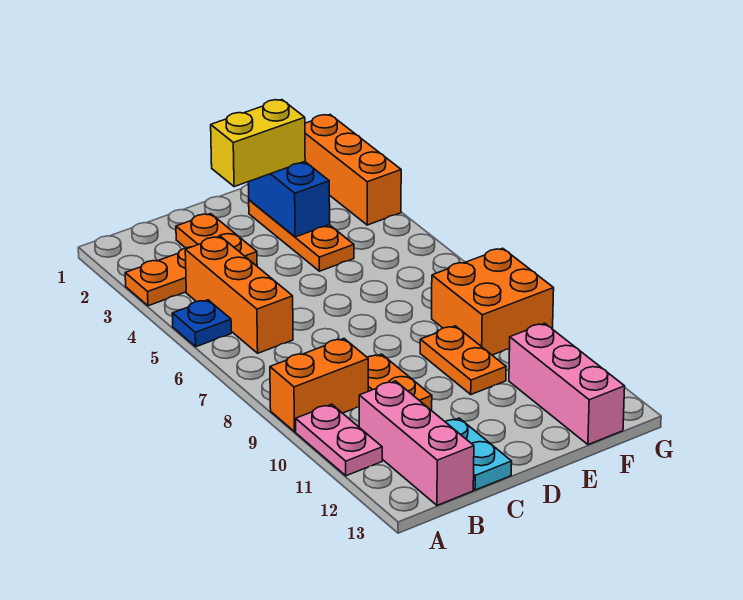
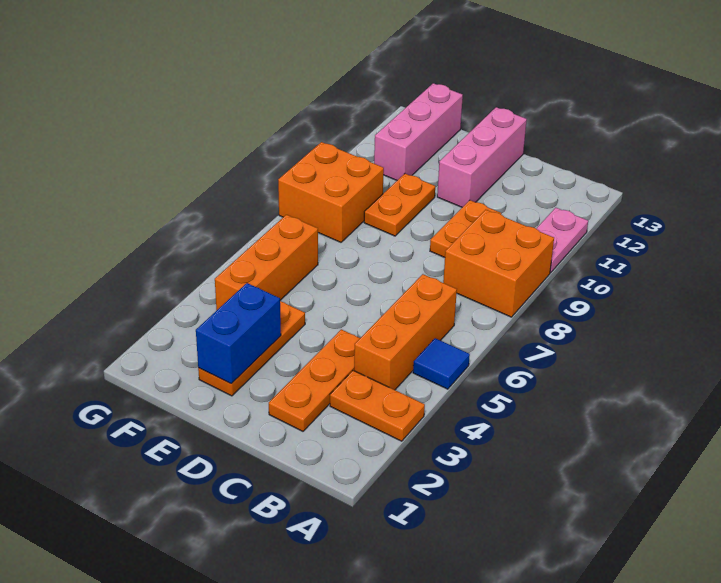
blue plate A5 level 1 -> blue tile A5 level 1
orange brick A9:B9 level 1 -> orange brick A8:B9 level 1
pink brick B11:B13 level 1 -> pink brick D11:D13 level 1
orange plate C2:C3 level 1 -> orange plate C2:C4 level 1
cyan plate C12:C13 level 1 -> none
yellow brick D2:E2 level 3 -> none
orange brick G1:G3 level 1 -> orange brick F4:F6 level 1

